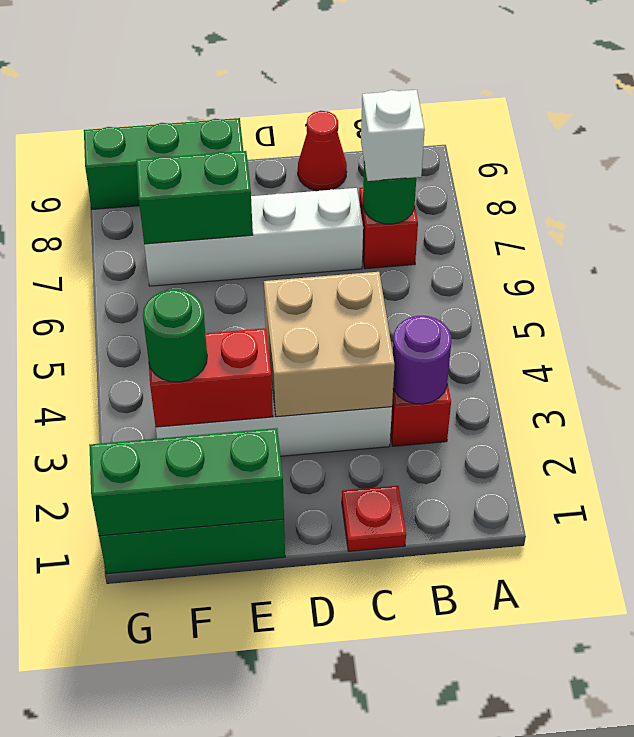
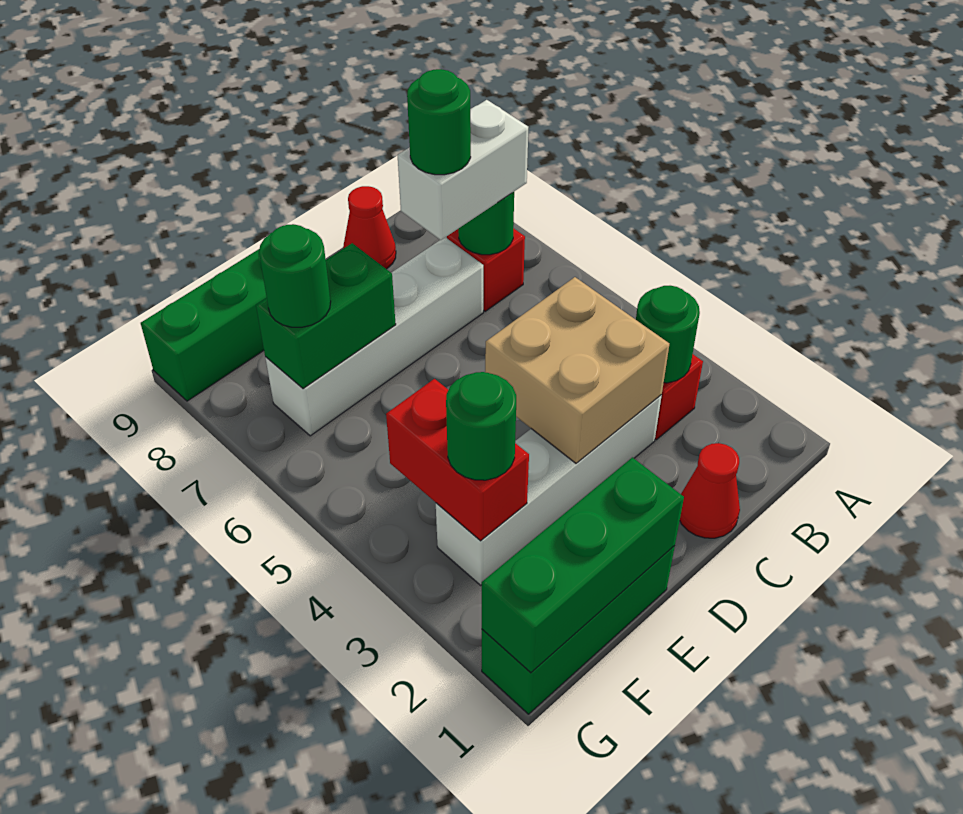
purple round brick B3 level 2 -> green round brick B3 level 2
white brick B7 level 3 -> white brick B7:C7 level 3
red plate C1 level 1 -> red cone C1 level 1
none -> green round brick C7 level 4
red brick E3:F3 level 2 -> red brick F3:F4 level 2
none -> green round brick F7 level 3

